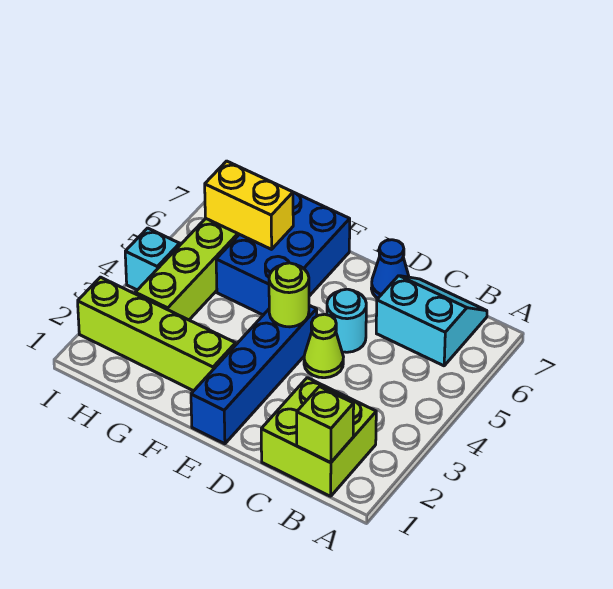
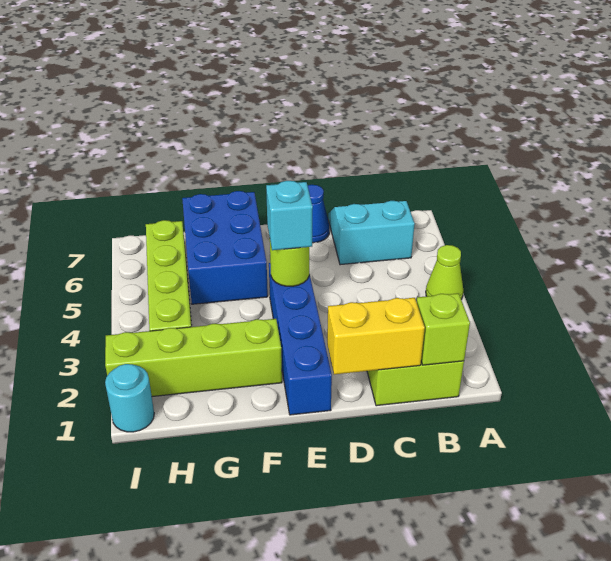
lime cone D4 level 1 -> lime cone A4 level 1
cyan round brick D5 level 1 -> cyan round brick I1 level 1
yellow brick G6:H6 level 2 -> yellow brick C1:D1 level 2
cyan brick I4 level 1 -> cyan brick E4 level 3

